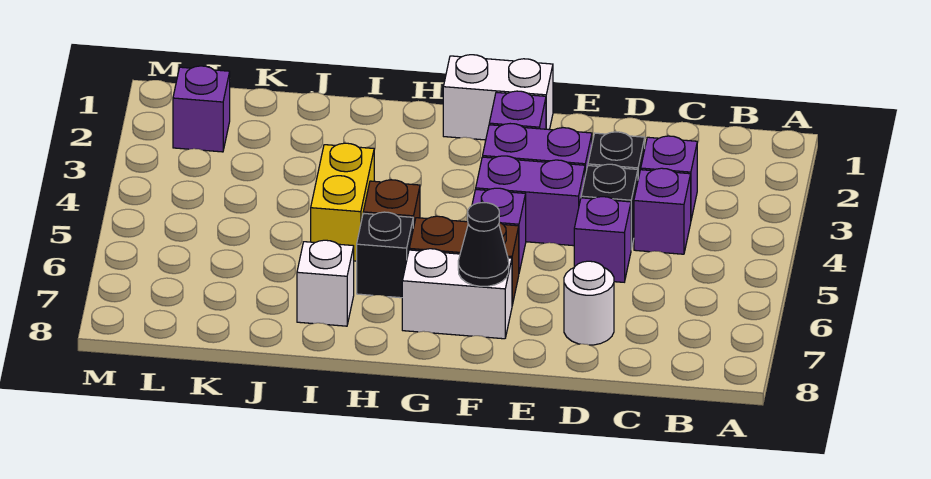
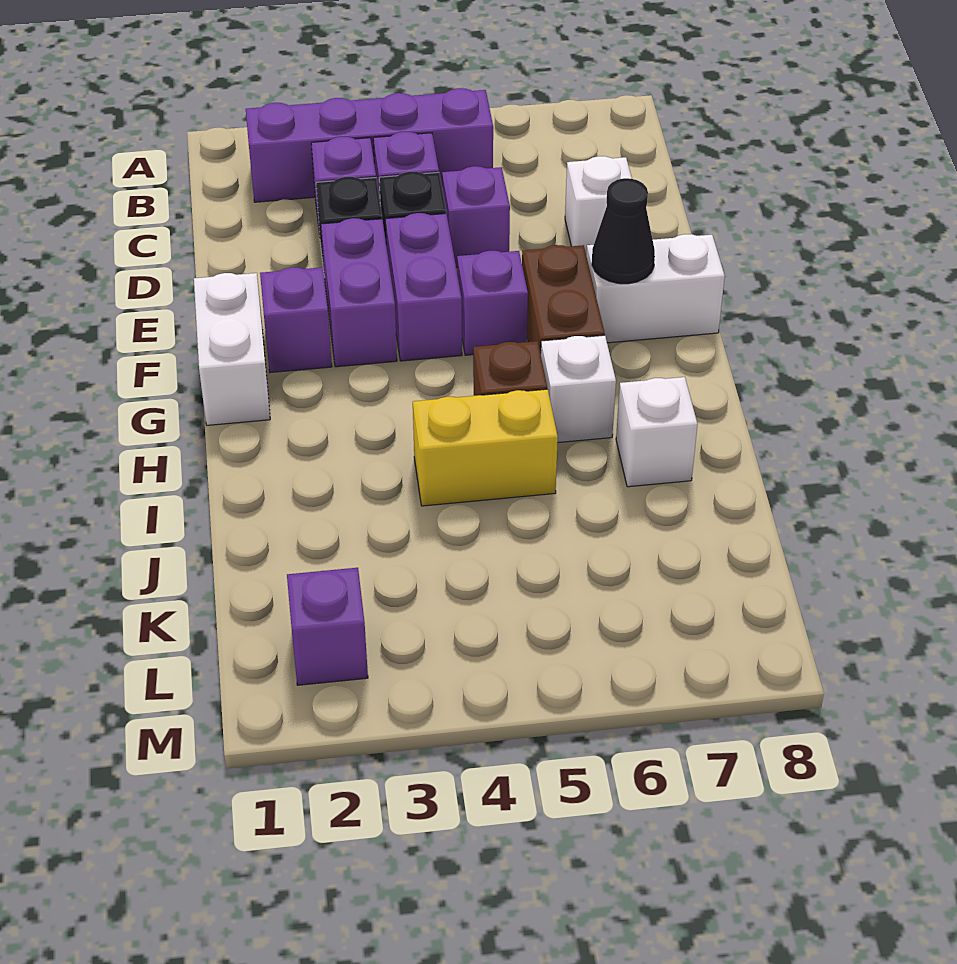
none -> purple brick B2:B5 level 1
white round brick D7 level 1 -> white brick D7 level 1
white brick F7:G7 level 1 -> white brick F7:F8 level 1
black brick H6 level 1 -> white brick H6 level 1

